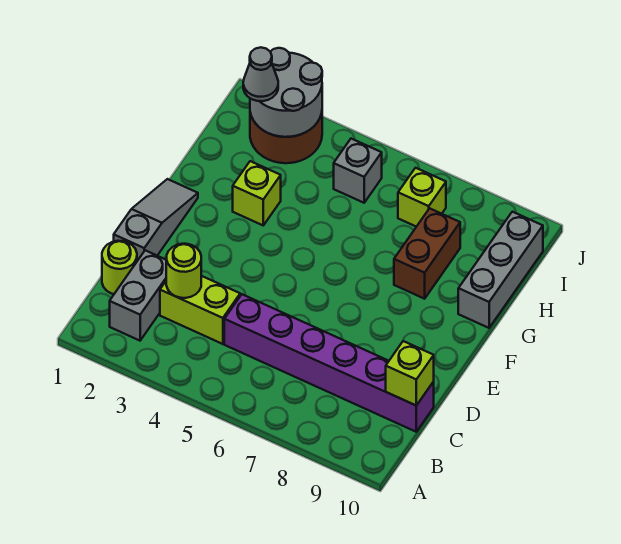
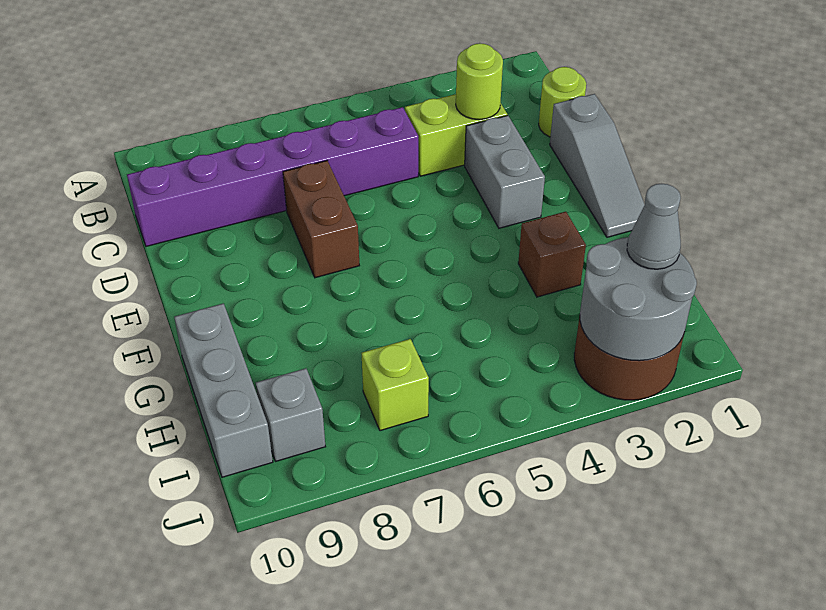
grey brick B2:C2 level 1 -> grey brick D3:E3 level 1
lime brick C10 level 2 -> none
lime brick G3 level 1 -> brown brick G3 level 1
brown brick G8:H8 level 1 -> brown brick D7:E7 level 1
grey brick I5 level 1 -> grey brick I9 level 1

